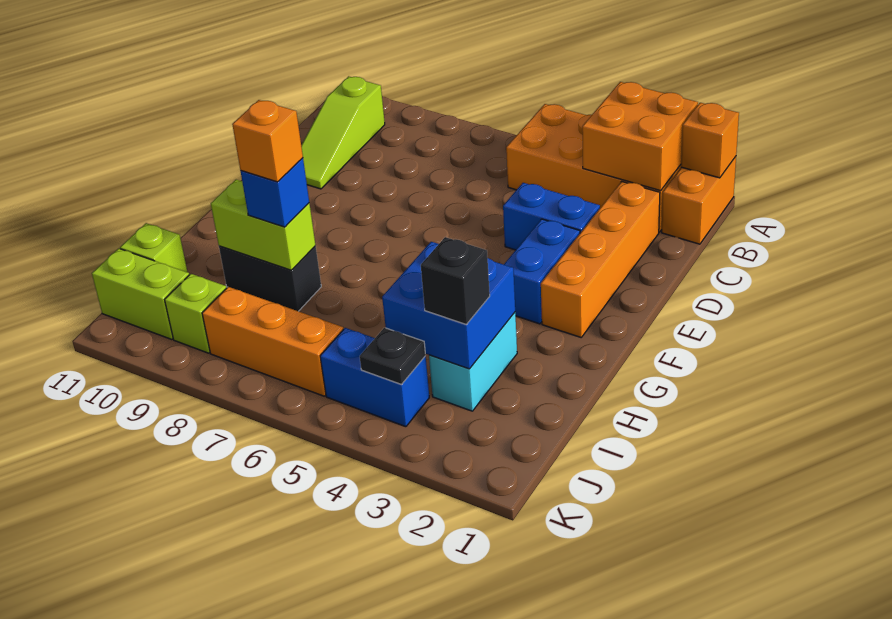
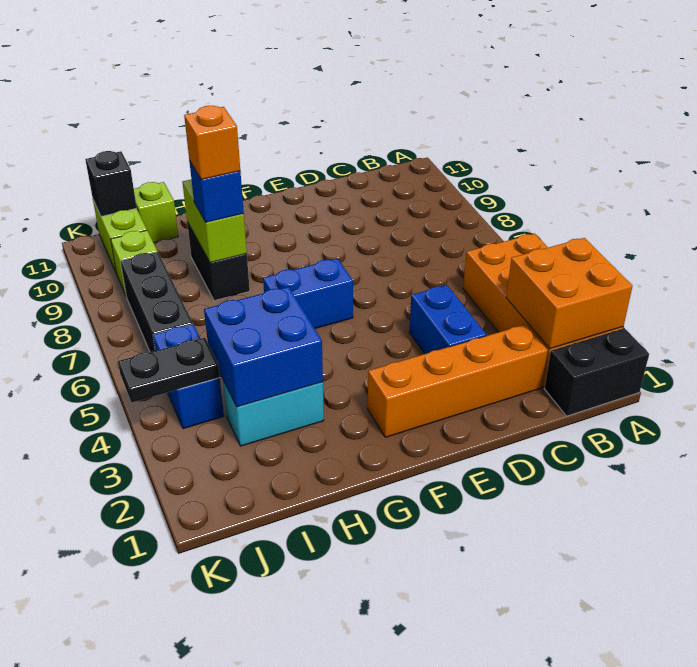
orange brick A1:B1 level 1 -> black brick A1:B1 level 1
orange brick A1 level 2 -> none
lime slope B10:D10 level 1 top B -> none
blue brick E3:F3 level 1 -> blue brick F6:G6 level 1
black brick I3 level 3 -> black brick J11 level 2
black plate J4 level 2 -> black plate J4:K4 level 2
orange brick J6:J8 level 1 -> black brick J6:J8 level 1

